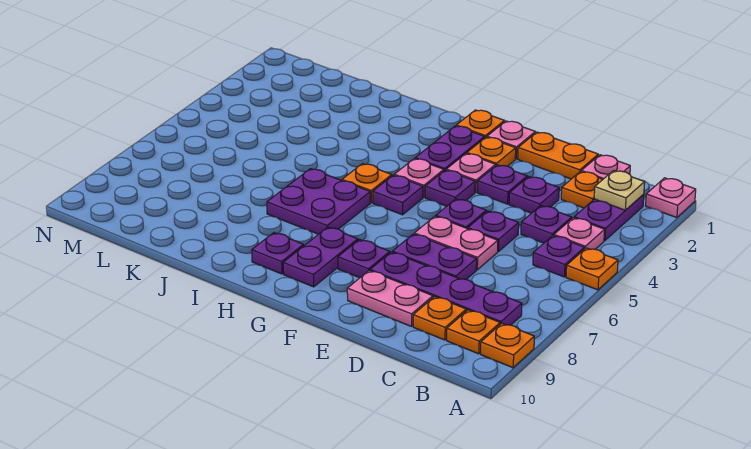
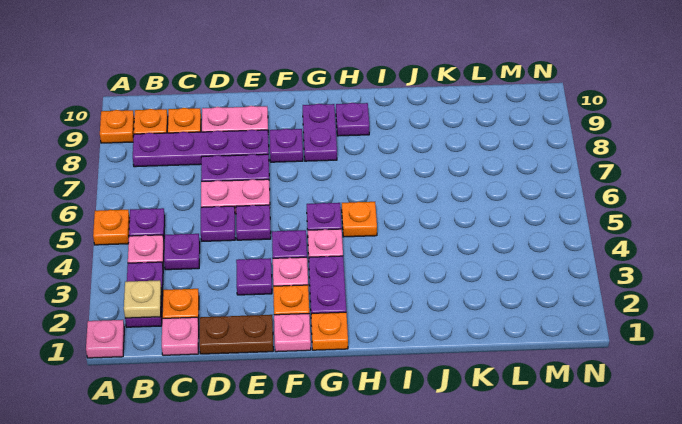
orange plate D1:E1 level 1 -> brown plate D1:E1 level 1
purple plate D3 level 1 -> none
purple plate H6:I7 level 1 -> none

